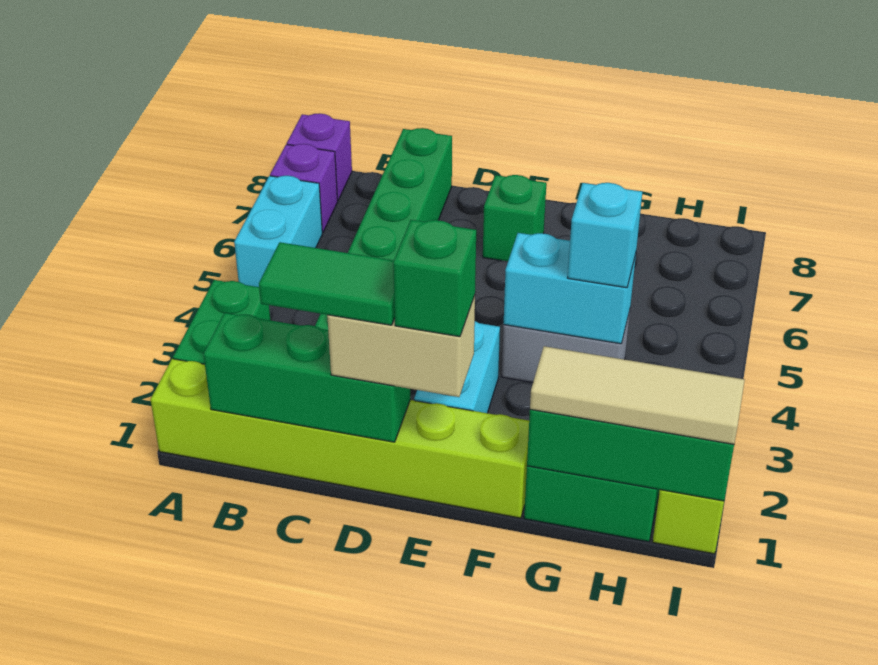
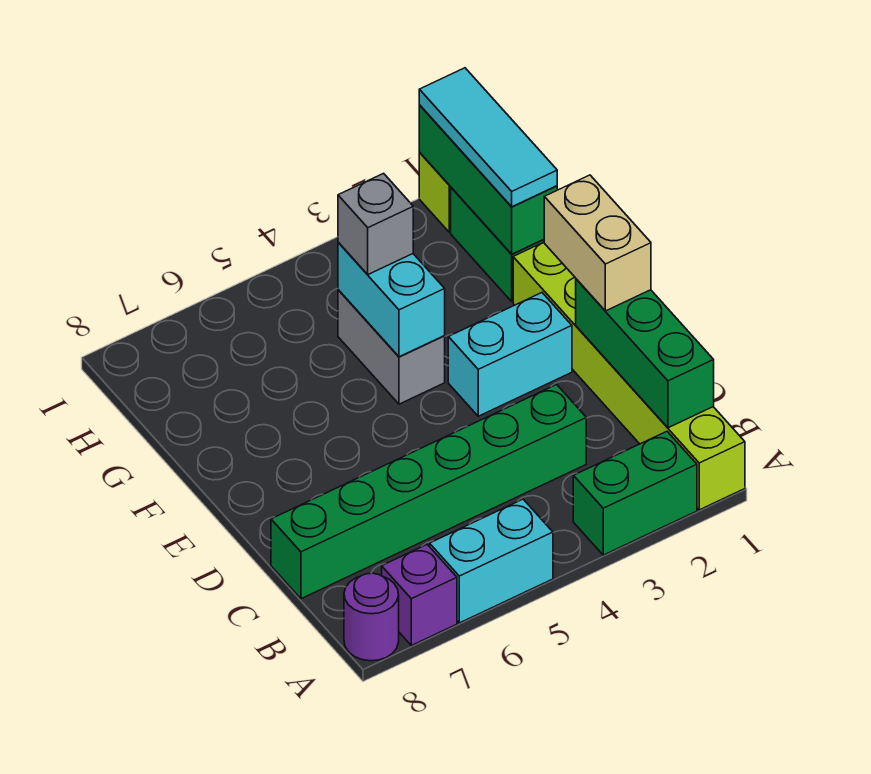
purple brick A8 level 1 -> purple round brick A8 level 1
green tile C1:D1 level 4 -> none
green brick E1 level 4 -> none
green brick E7 level 1 -> none
tan tile G1:I1 level 3 -> cyan tile G1:I1 level 3
cyan brick G4 level 3 -> grey brick G4 level 3

